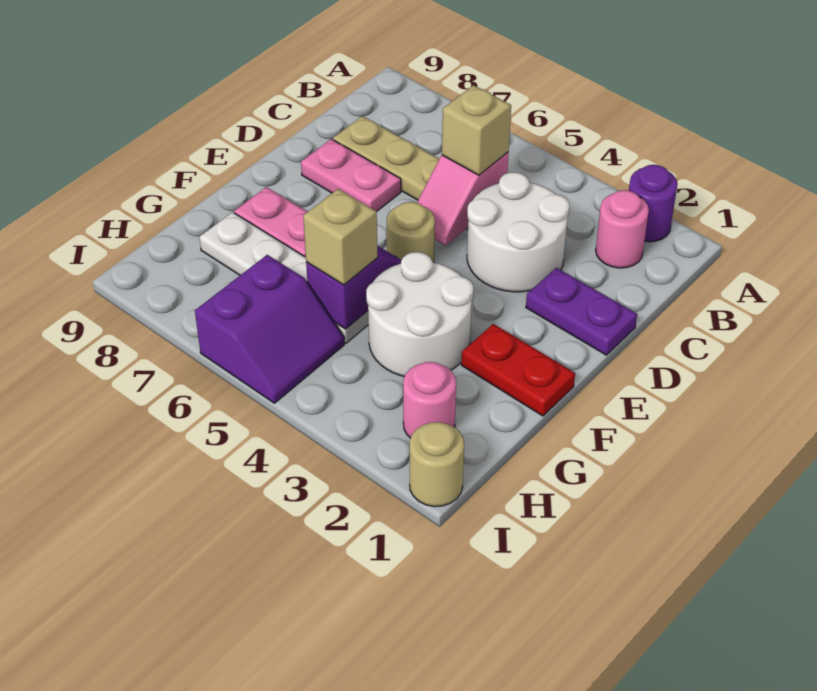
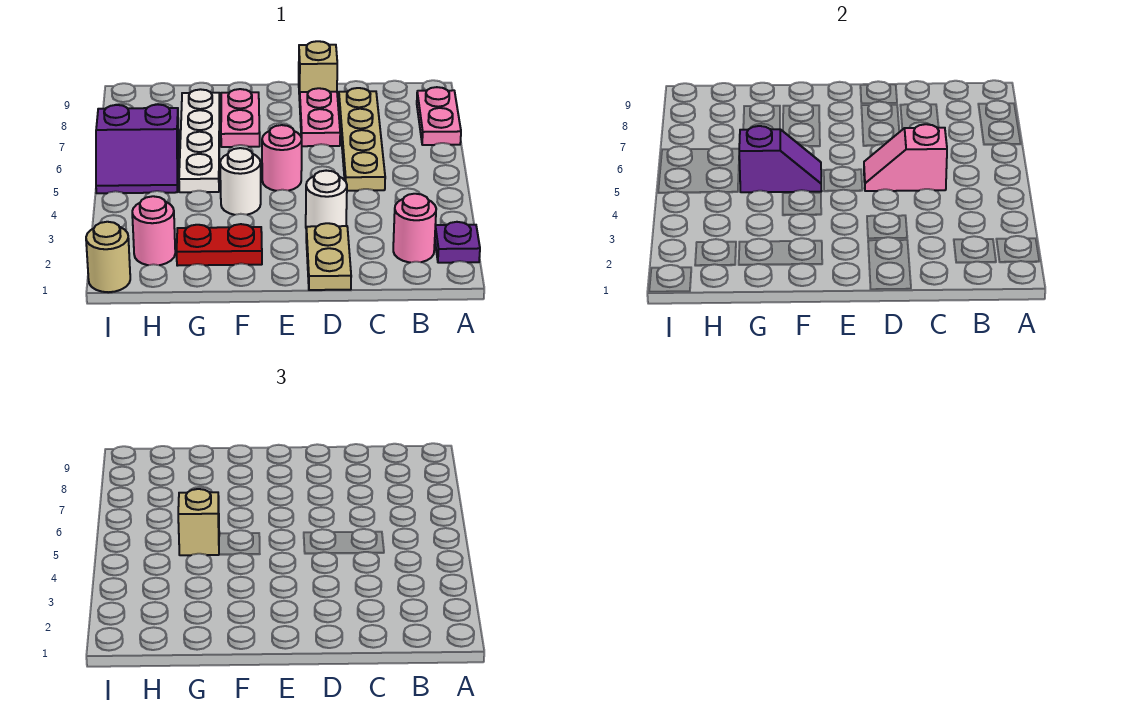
purple round brick A2 level 1 -> purple plate A2 level 1
none -> pink plate A7:A8 level 1
white round brick C3:D4 level 1 -> white round brick D3 level 1
tan brick C5 level 3 -> tan brick D9 level 1
purple plate D1:D2 level 1 -> tan plate D1:D2 level 1
tan round brick E5 level 1 -> pink round brick E5 level 1
red plate F1:F2 level 1 -> red plate F2:G2 level 1
white round brick F3:G4 level 1 -> white round brick F4 level 1

